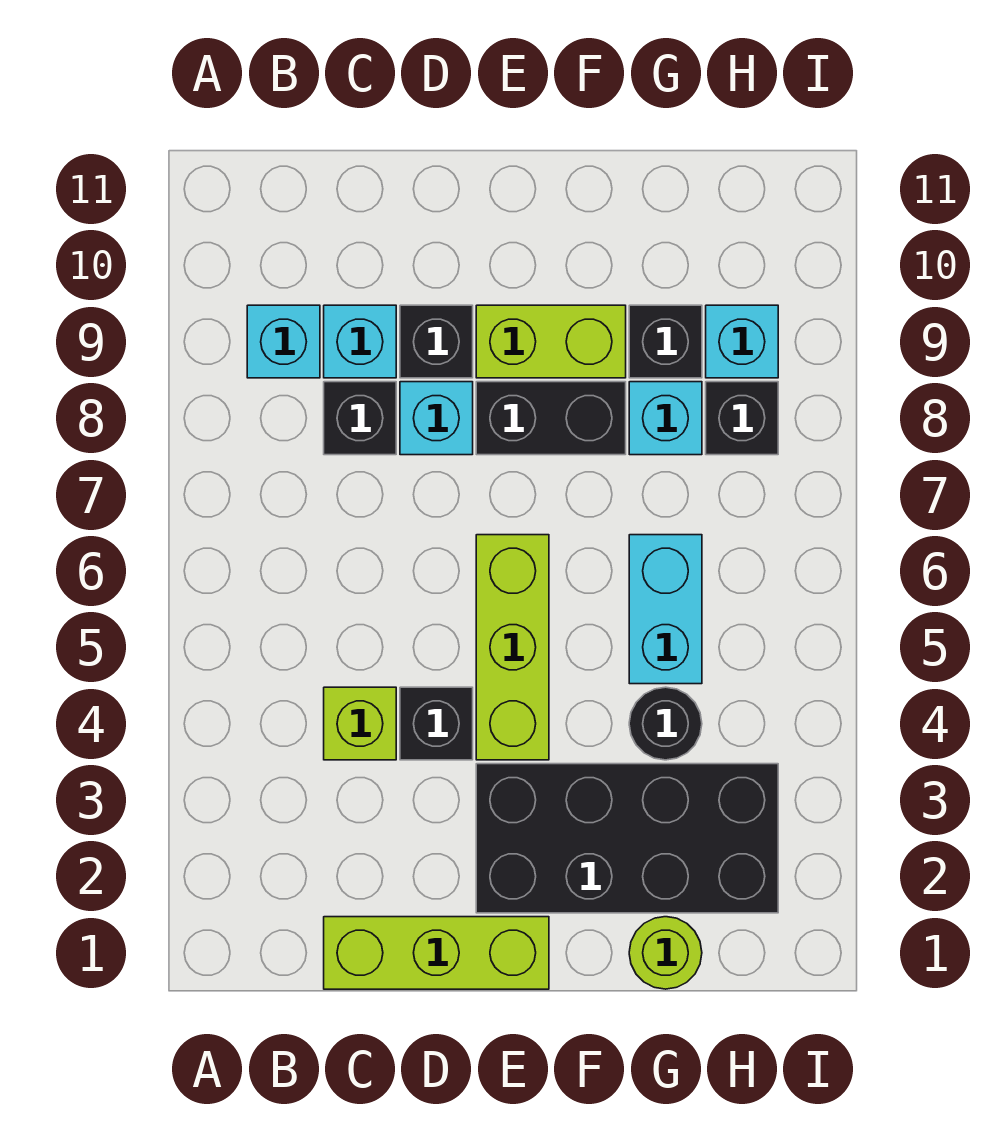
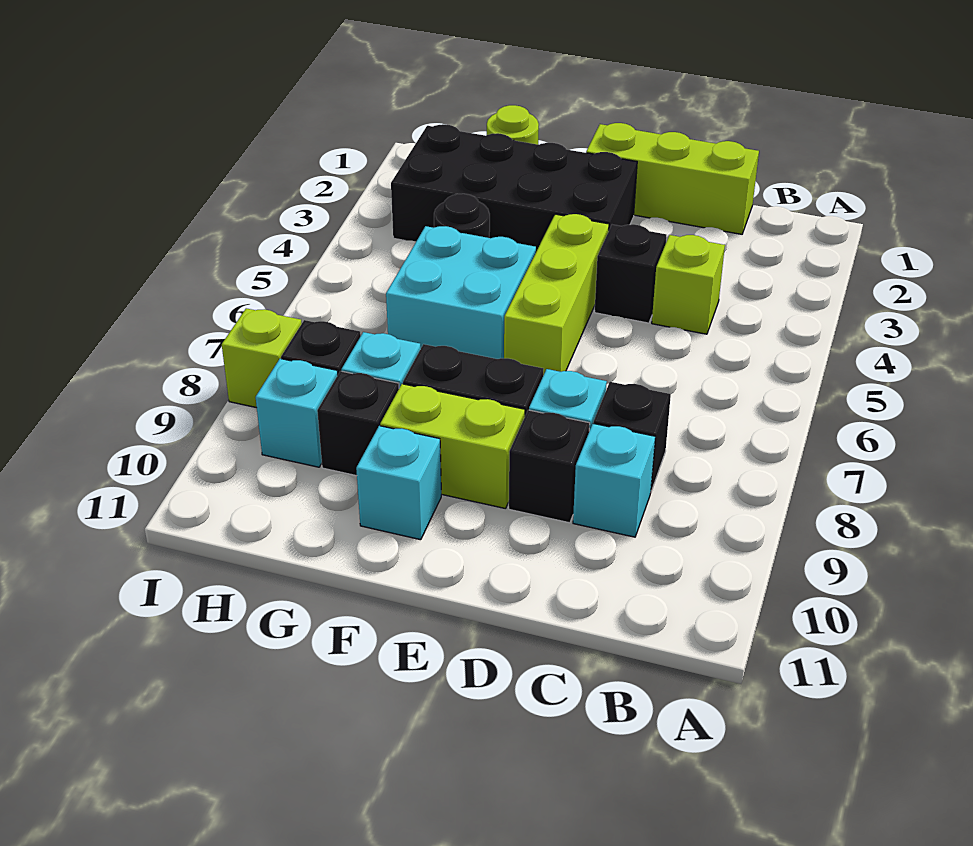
cyan brick B9 level 1 -> cyan brick F10 level 1
cyan brick G5:G6 level 1 -> cyan brick F5:G6 level 1
none -> lime brick I8 level 1

